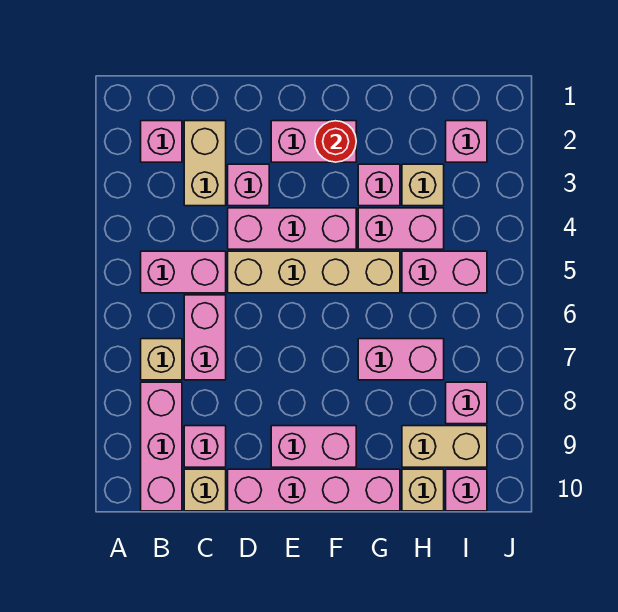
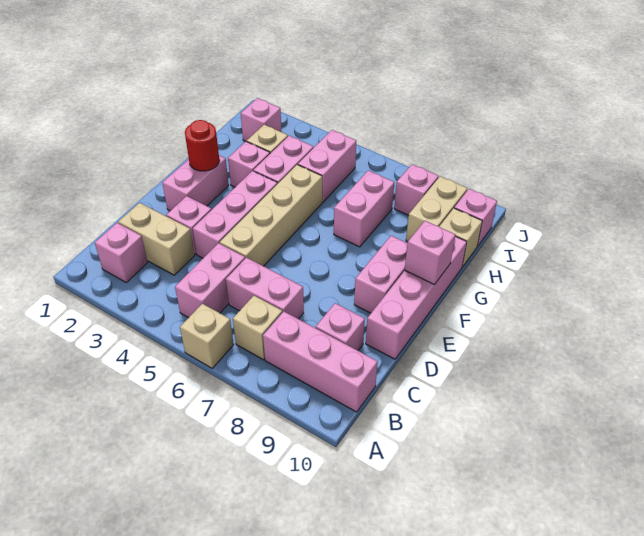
tan brick C10 level 1 -> tan brick A6 level 1
none -> pink brick F10 level 2

